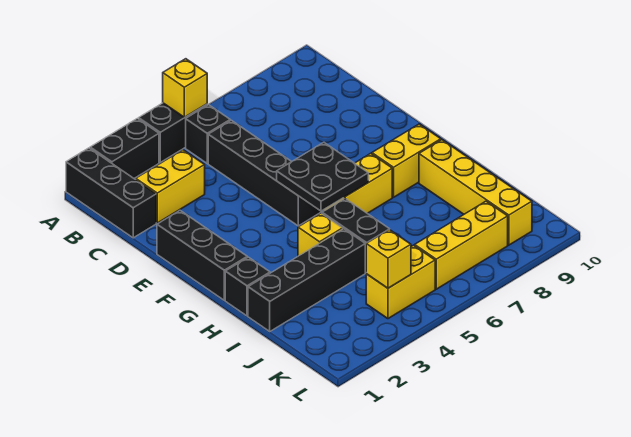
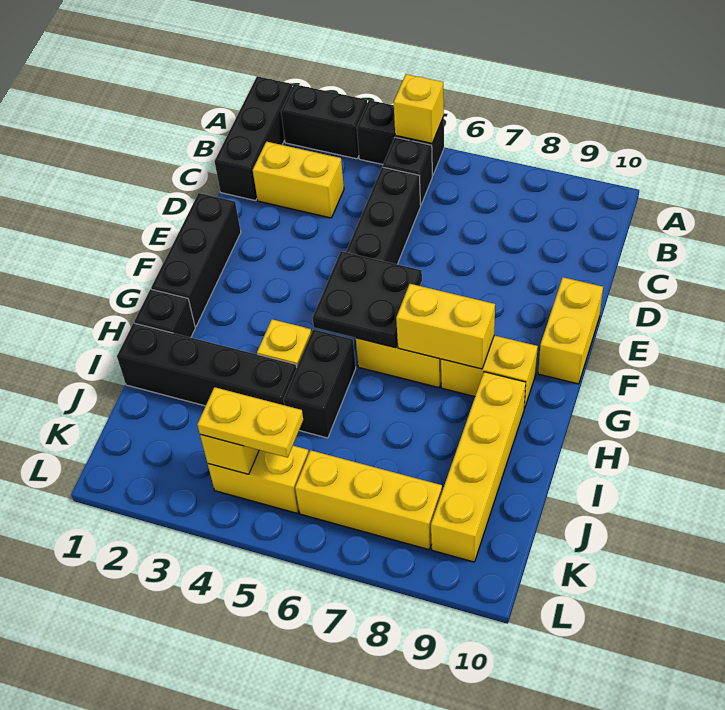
none -> yellow brick E10:F10 level 1
none -> yellow brick G7:G8 level 2
none -> yellow plate K4:K5 level 3

